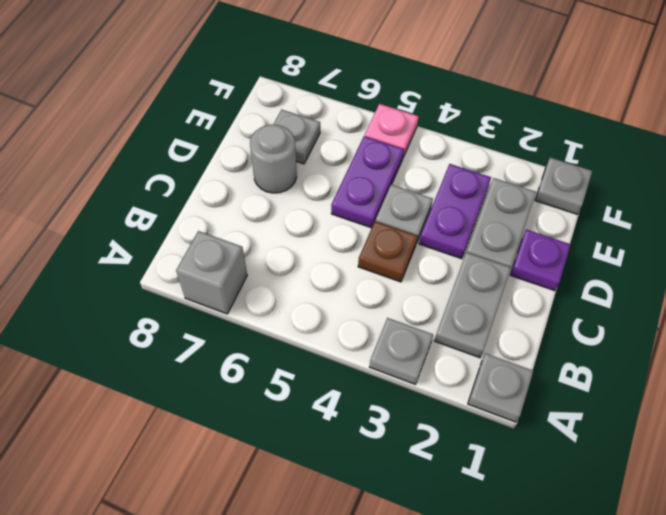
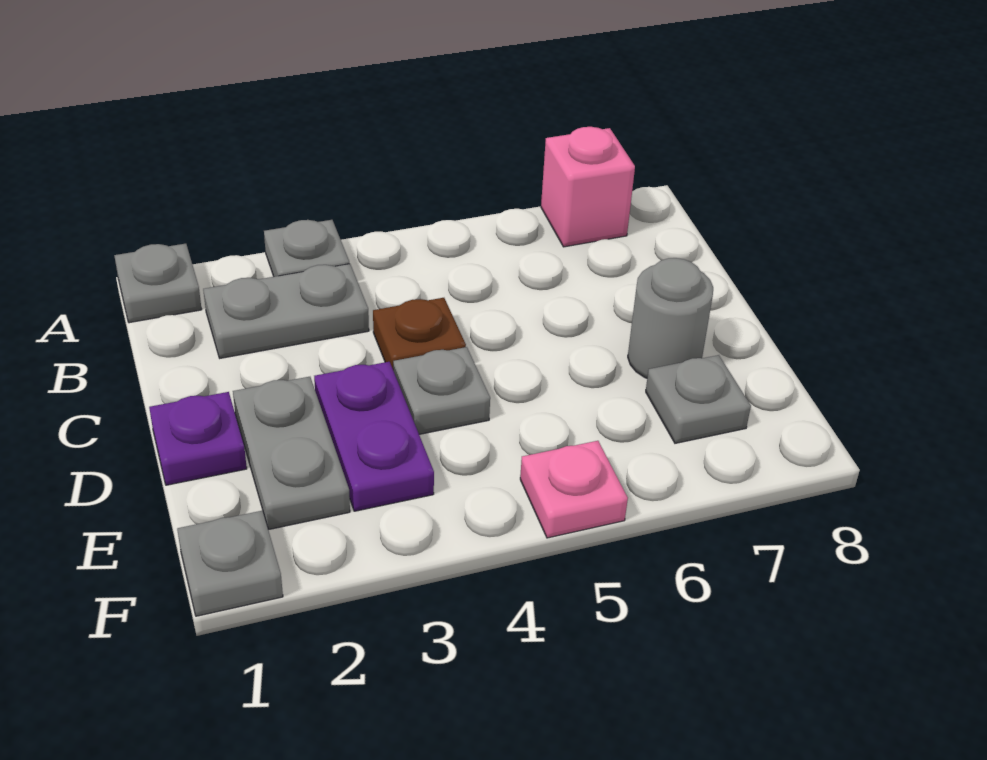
grey brick A7 level 1 -> pink brick A7 level 1
grey plate B2:C2 level 1 -> grey plate B2:B3 level 1
purple plate D5:E5 level 1 -> none

